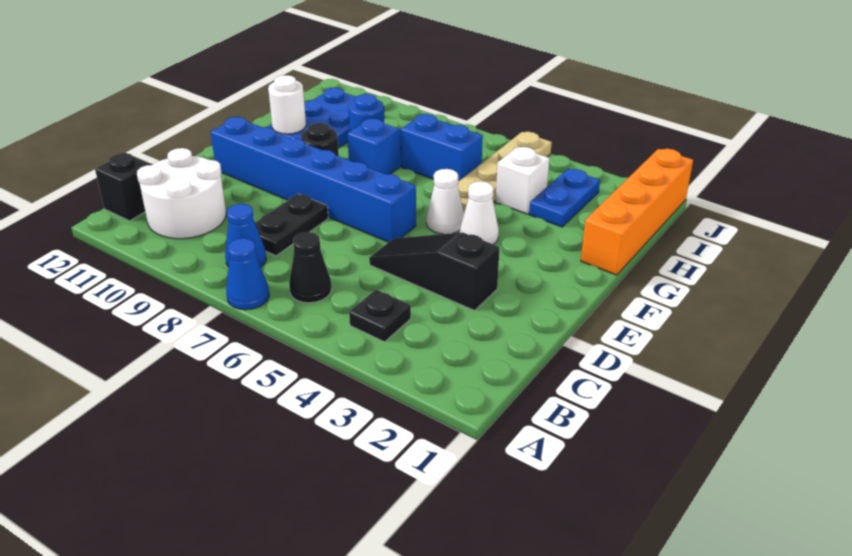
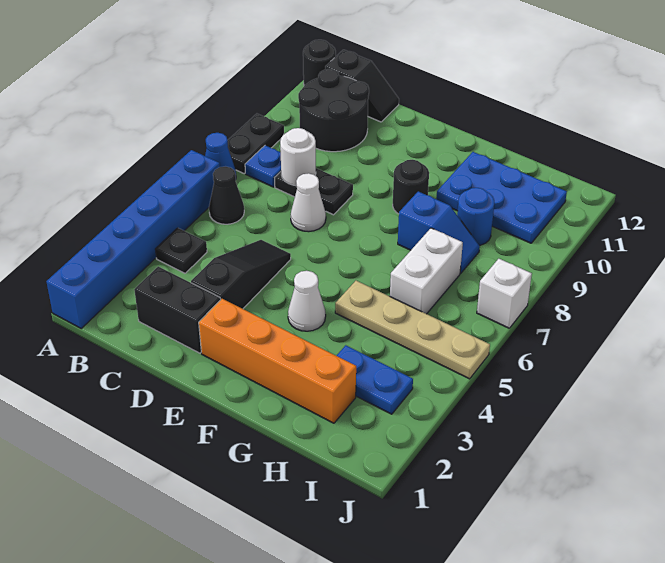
none -> black plate A8:A9 level 1
none -> black round brick A12 level 1
blue cone B8 level 1 -> blue plate B8 level 1
white round brick B10:C11 level 1 -> black round brick B10:C11 level 1
none -> black brick C2:D2 level 1
blue brick E6:E11 level 1 -> blue brick A1:A6 level 1
white cone F5 level 1 -> white cone D7 level 1
orange brick G1:J1 level 1 -> orange brick E2:H2 level 1
white round brick G11 level 2 -> white round brick C8 level 2
white brick H4 level 1 -> white brick J7 level 1
blue brick H6:H7 level 1 -> white brick H6:H7 level 1

